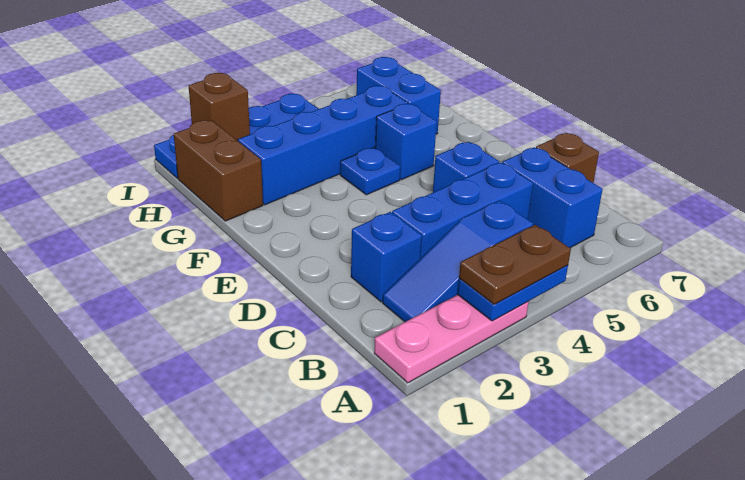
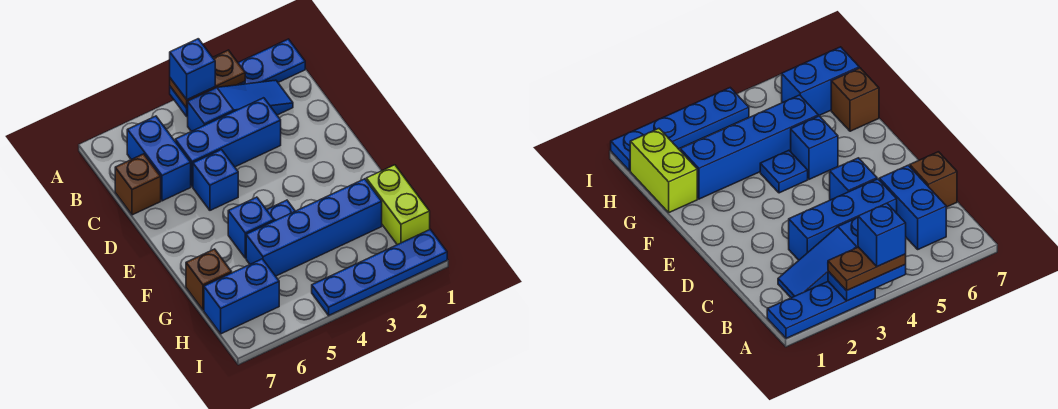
pink plate A1:A3 level 1 -> blue plate A1:A3 level 1
blue brick C2 level 1 -> blue brick A4 level 4
brown brick G1:H1 level 1 -> lime brick G1:H1 level 1
blue brick G6:H6 level 1 -> blue brick H6:H7 level 1
brown brick I2 level 2 -> brown brick G7 level 1

